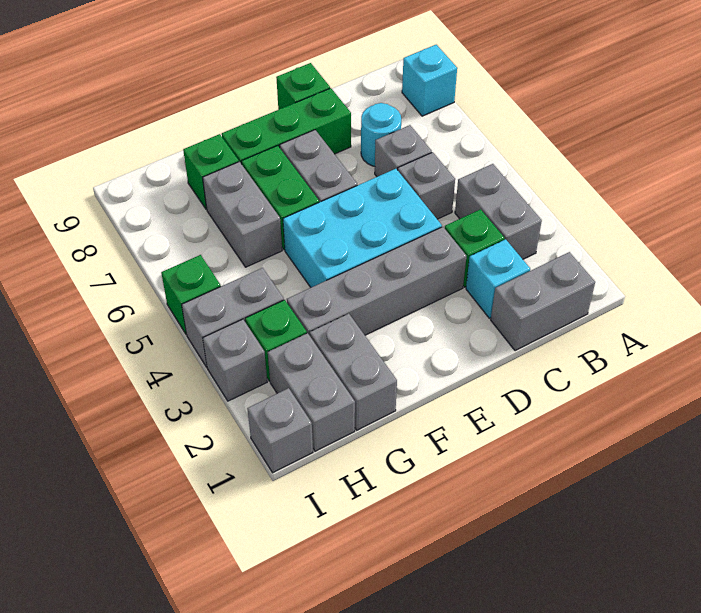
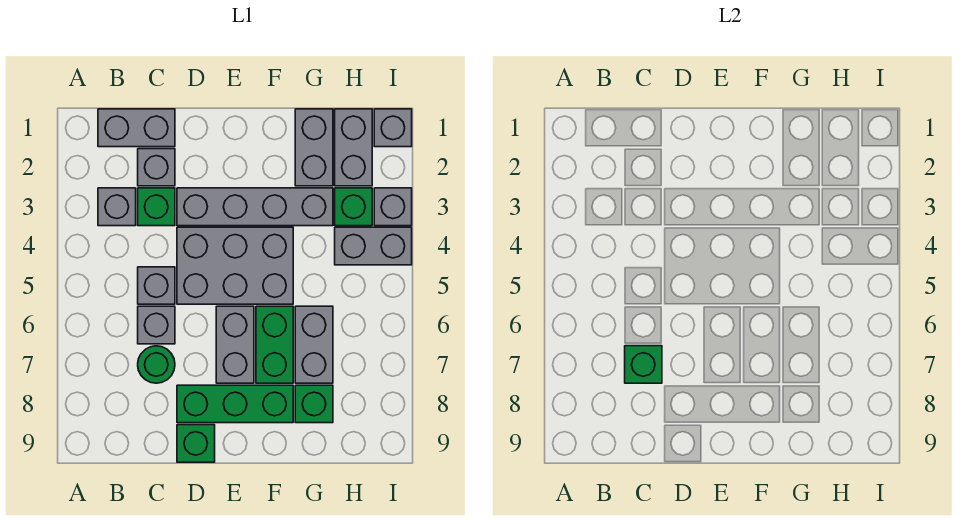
cyan brick A8 level 1 -> none
grey brick B3:B4 level 1 -> grey brick B3 level 1
cyan brick C2 level 1 -> grey brick C2 level 1
cyan round brick C7 level 1 -> green round brick C7 level 1
cyan brick D4:F5 level 1 -> grey brick D4:F5 level 1
green brick I5 level 1 -> green brick C7 level 2

